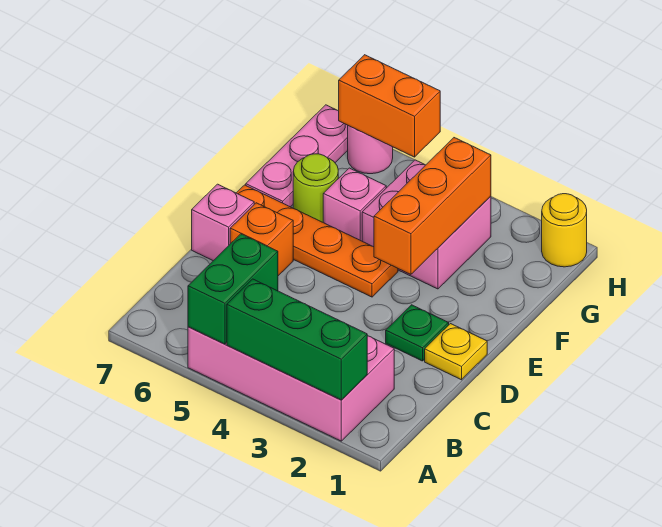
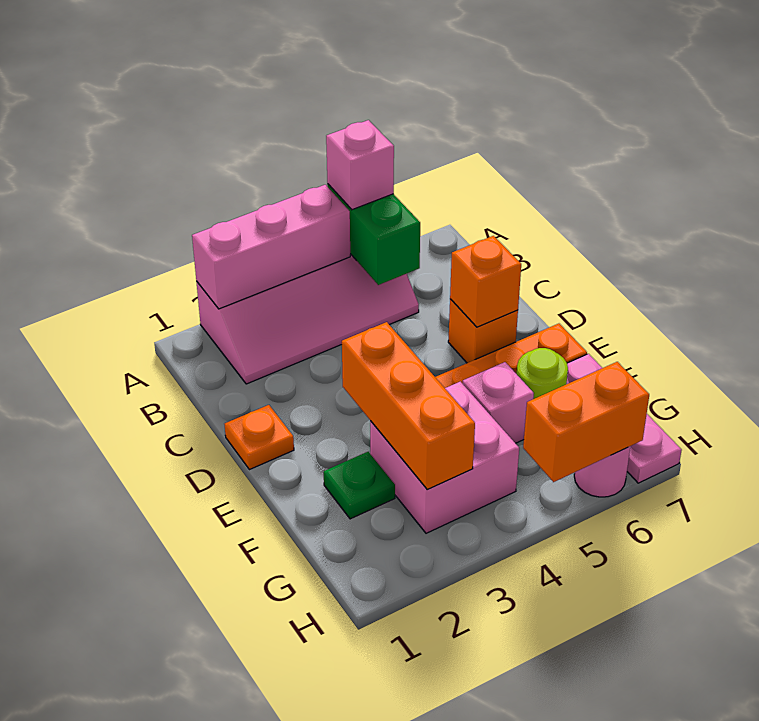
pink brick A2:B5 level 1 -> pink slope A2:B5 level 1 top A
green brick A2:A4 level 2 -> pink brick A2:A4 level 2
yellow plate D1 level 1 -> orange plate D1 level 1
green plate D2 level 1 -> green plate F2 level 1
none -> orange brick D6 level 2
pink brick D7 level 1 -> pink brick A5 level 3
yellow round brick H1 level 1 -> none

